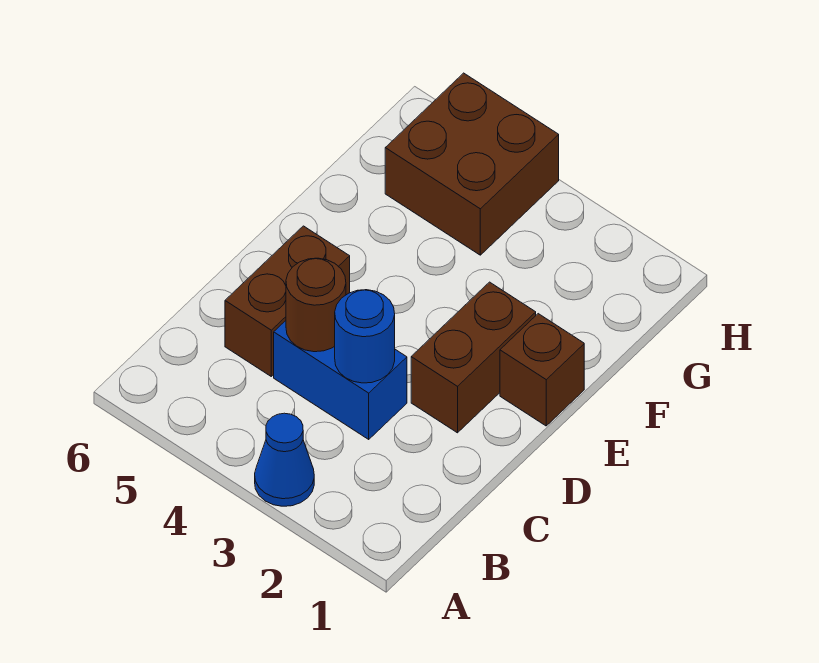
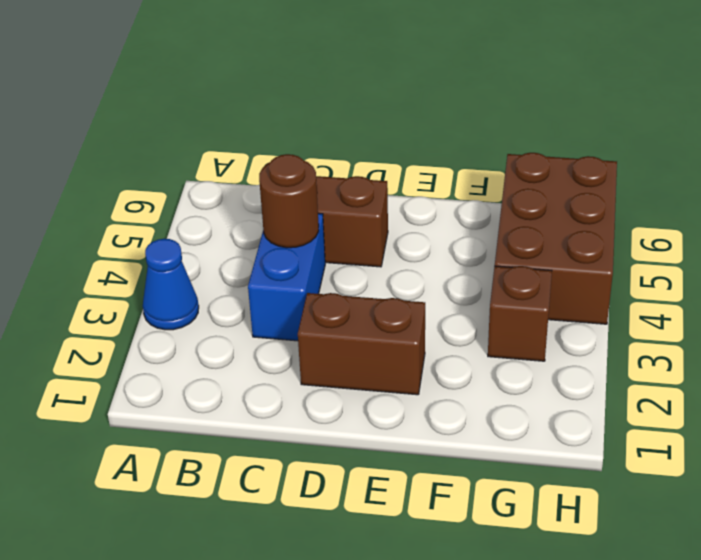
blue round brick C3 level 2 -> none
brown brick E1 level 1 -> brown brick G3 level 1
brown brick G4:H5 level 1 -> brown brick G4:H6 level 1

